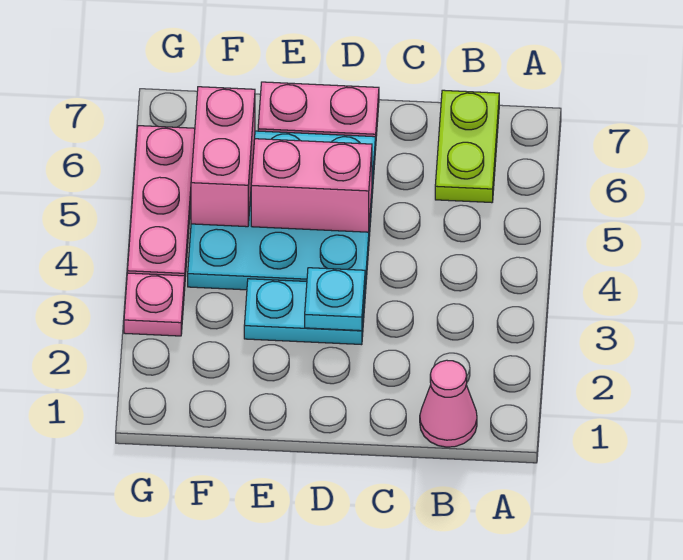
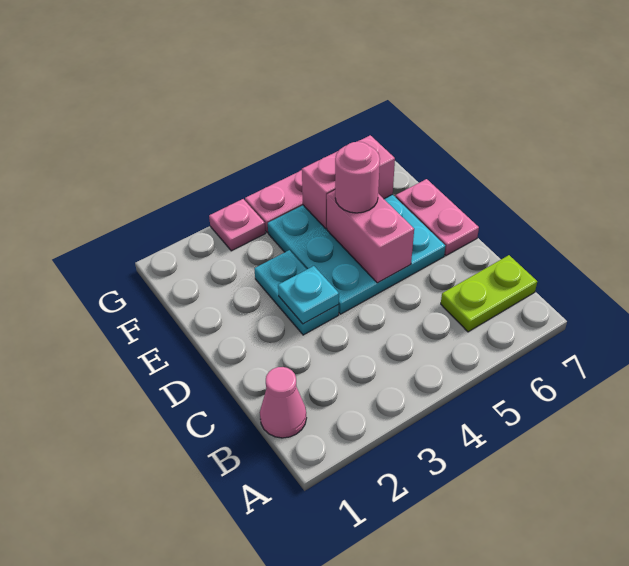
none -> pink round brick E5 level 3

